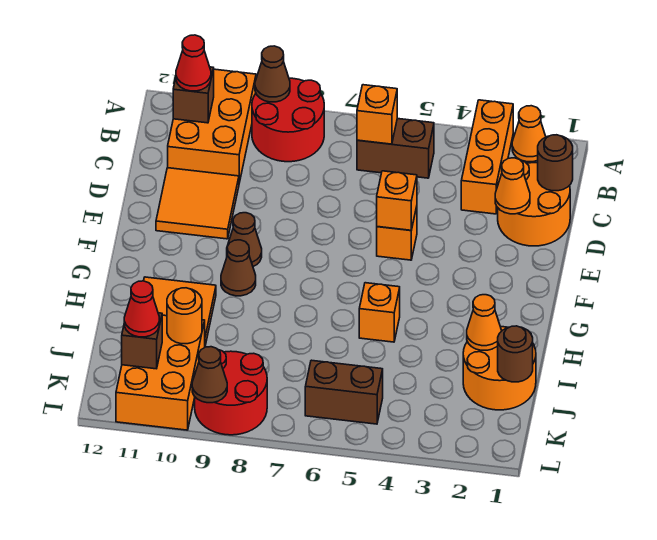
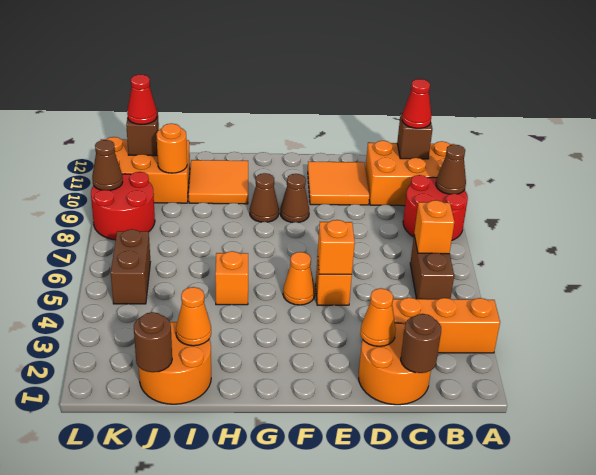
orange cone A2 level 1 -> orange cone F5 level 1

